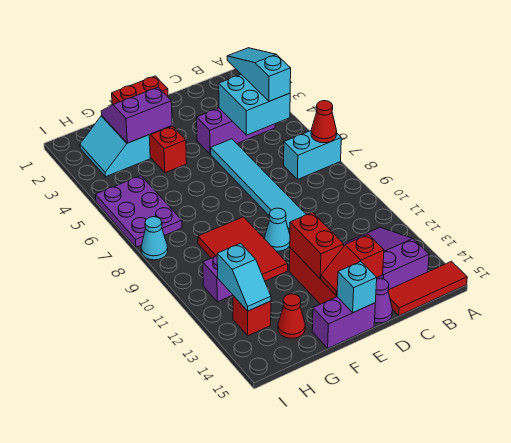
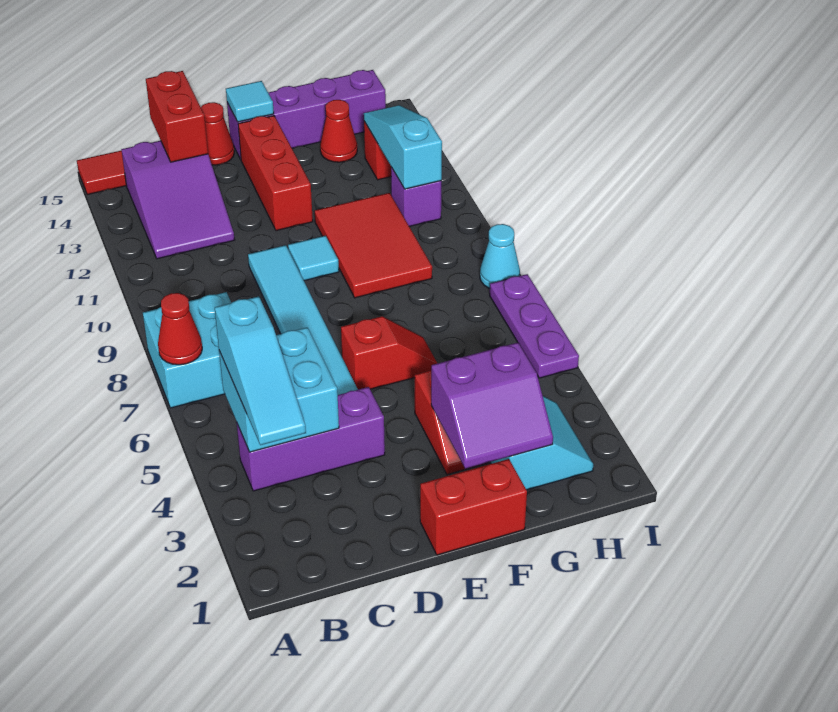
cyan brick A7:B7 level 1 -> cyan brick A7:B8 level 1
red slope D14:E14 level 2 top D -> red slope E6:F6 level 1 top E
purple cone D15 level 1 -> red cone D15 level 1
cyan cone E10 level 1 -> cyan tile E10 level 1
red brick E12:E13 level 2 -> red brick C14:C15 level 2
purple brick E15:F15 level 1 -> purple brick E15:H15 level 1
cyan brick E15 level 2 -> cyan tile E15 level 2
purple plate H5:I7 level 1 -> purple plate I5:I7 level 1
cyan slope H12:H13 level 2 top 12 -> cyan slope H11:H13 level 2 top 11

